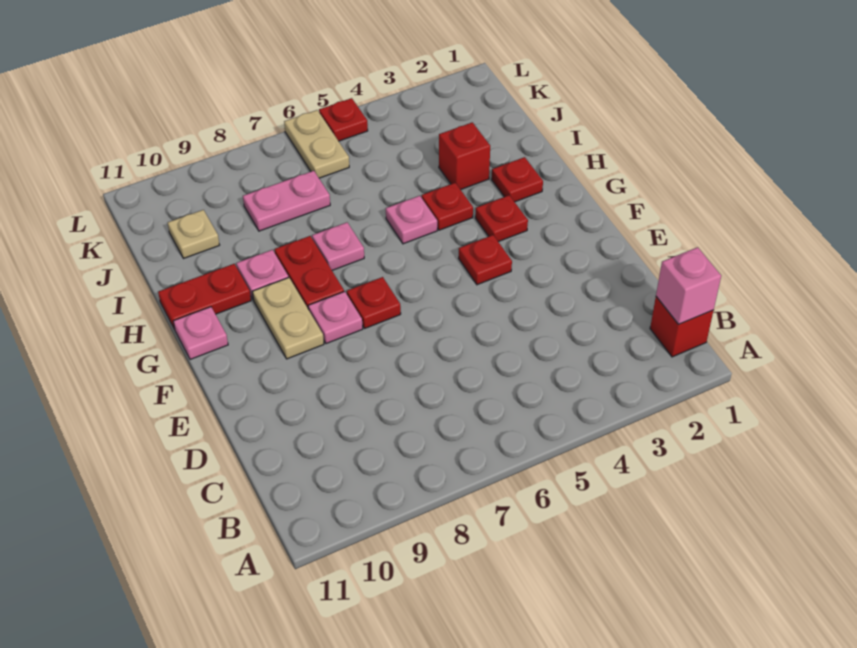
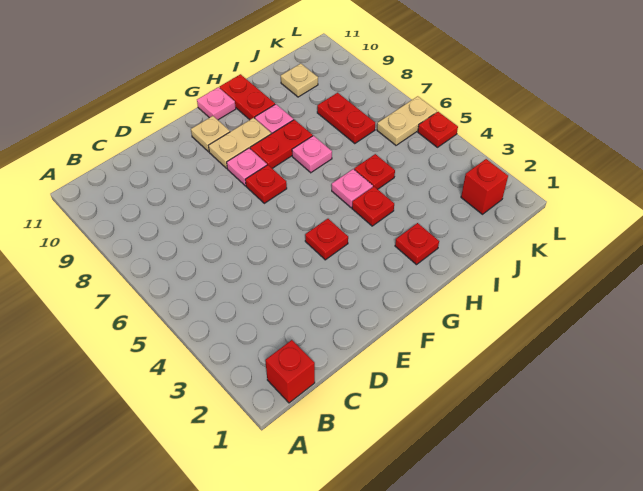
pink brick B1 level 2 -> none
none -> tan plate F10 level 1
red plate G3 level 1 -> red plate I5 level 1
red brick I3 level 1 -> red brick K2 level 1
pink plate J7:J8 level 1 -> red plate J7:J8 level 1

